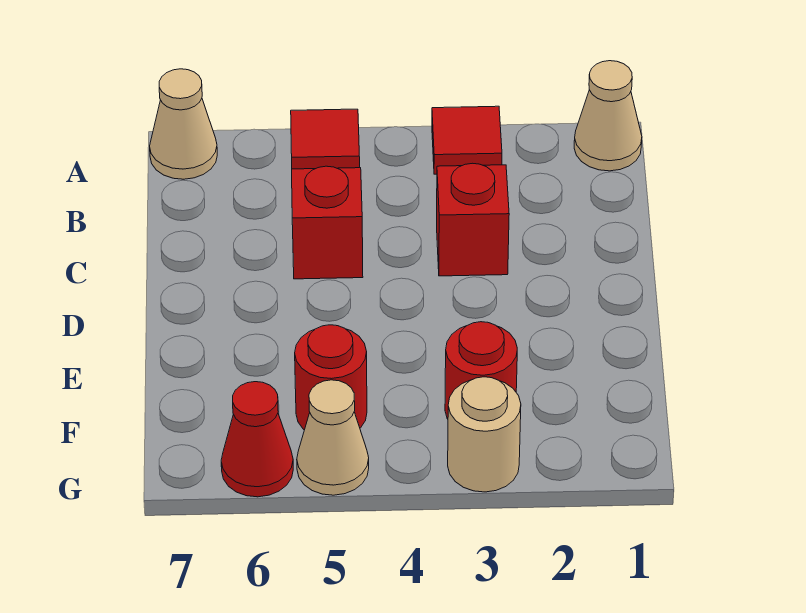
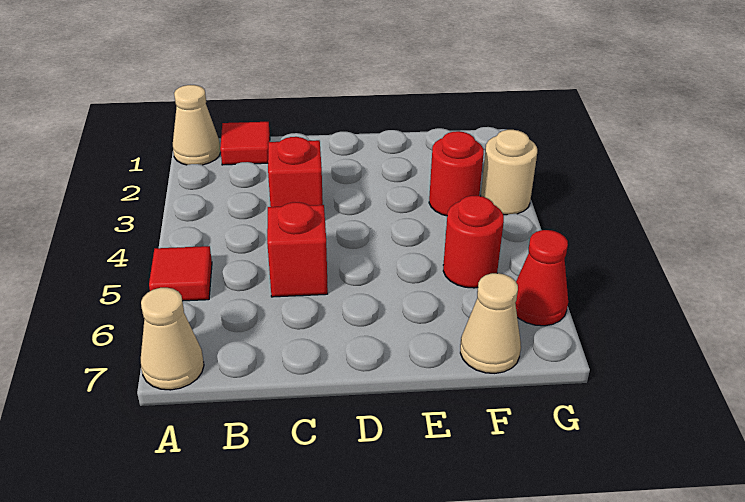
red tile A3 level 1 -> red tile B1 level 1
tan cone G5 level 1 -> tan cone F7 level 1

